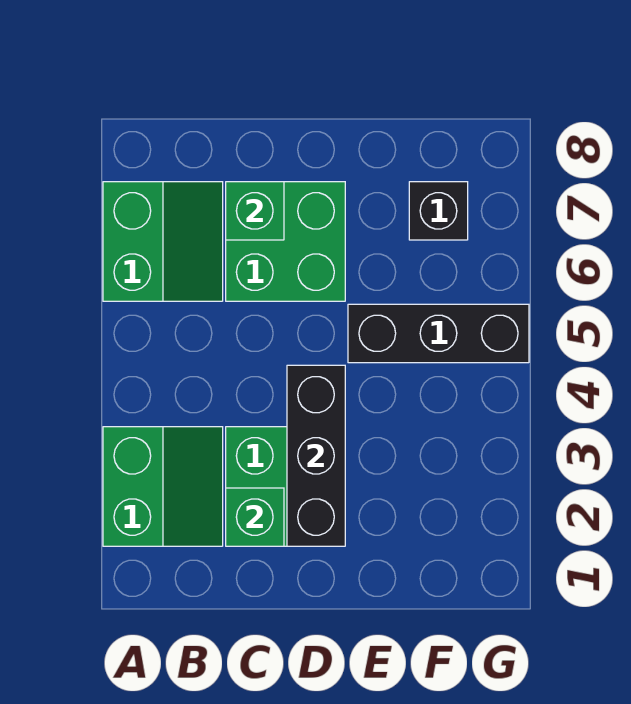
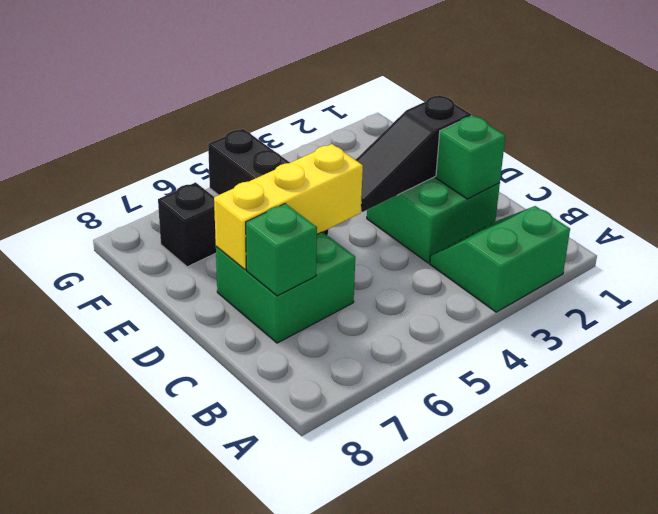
green slope A6:B7 level 1 top A -> none
black brick D2:D4 level 2 -> black slope D2:D4 level 2 top 2
none -> yellow brick D5:D7 level 2

